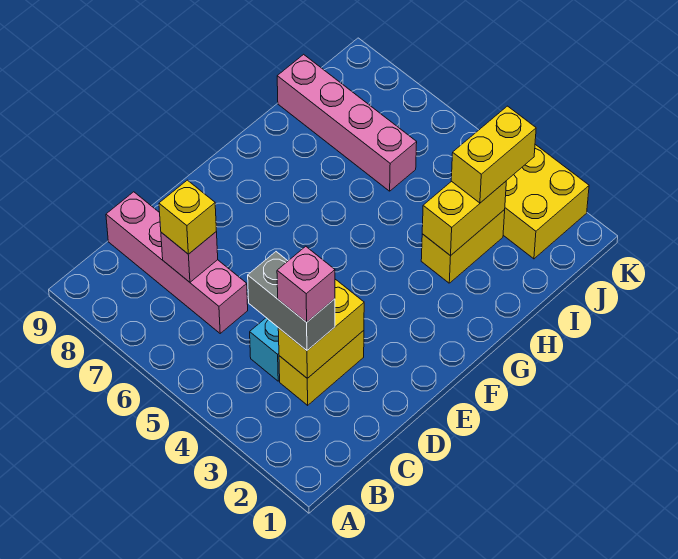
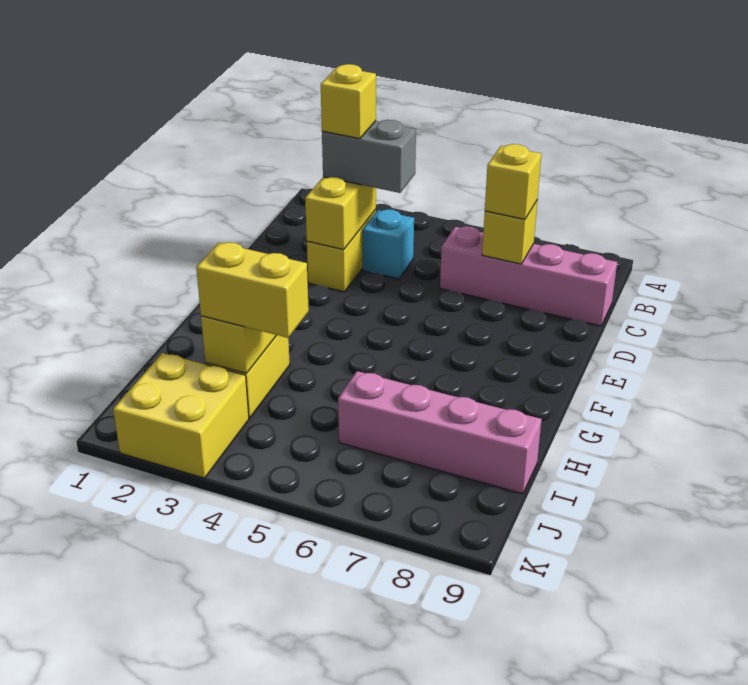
pink brick C3 level 4 -> yellow brick C3 level 4
pink brick C7 level 2 -> yellow brick C7 level 2
yellow brick I3:J3 level 3 -> yellow brick I3:I4 level 3

